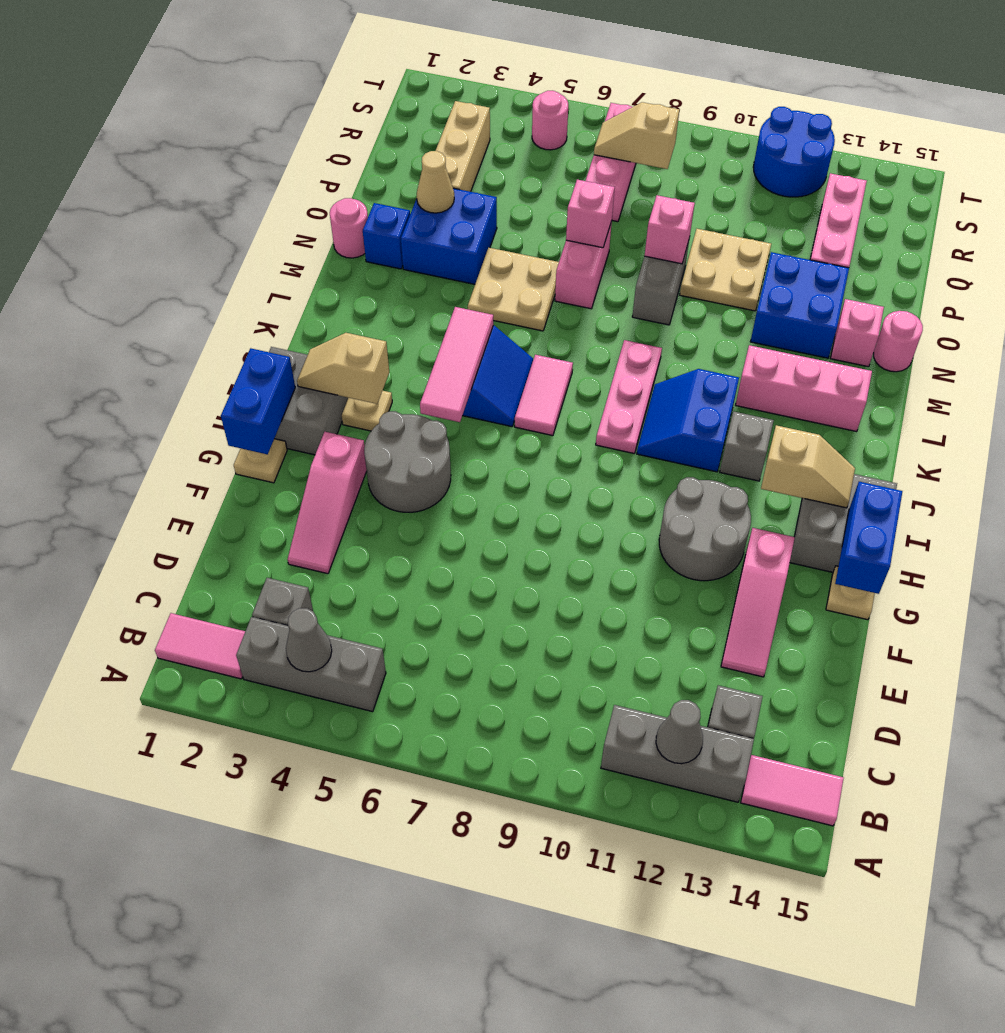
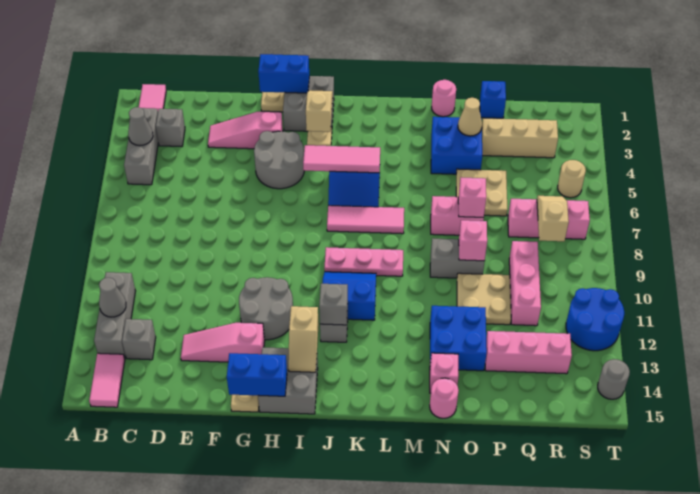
pink tile J7:K7 level 1 -> pink tile J7:L7 level 1
none -> grey brick J12 level 2
pink brick L12:L14 level 1 -> pink brick Q9:Q11 level 1
tan plate M5:N6 level 1 -> tan plate O5:P6 level 1
blue brick N2 level 1 -> blue brick P1 level 1
pink round brick S5 level 1 -> tan round brick S5 level 1
none -> grey round brick T14 level 1

